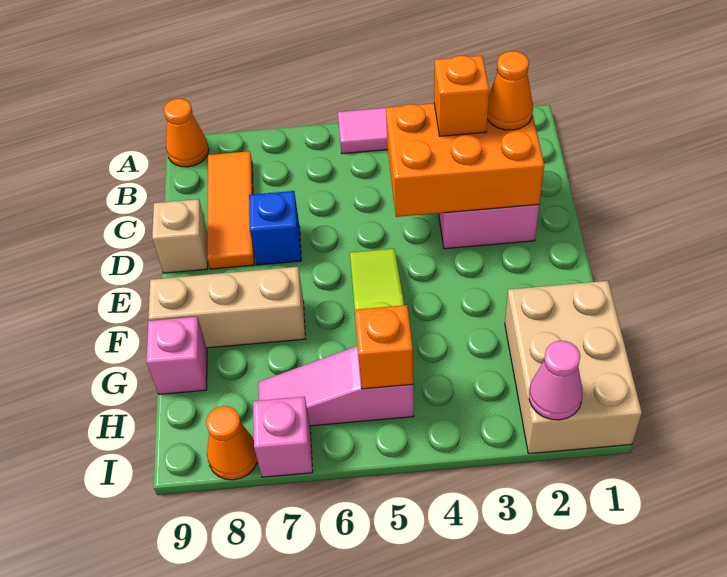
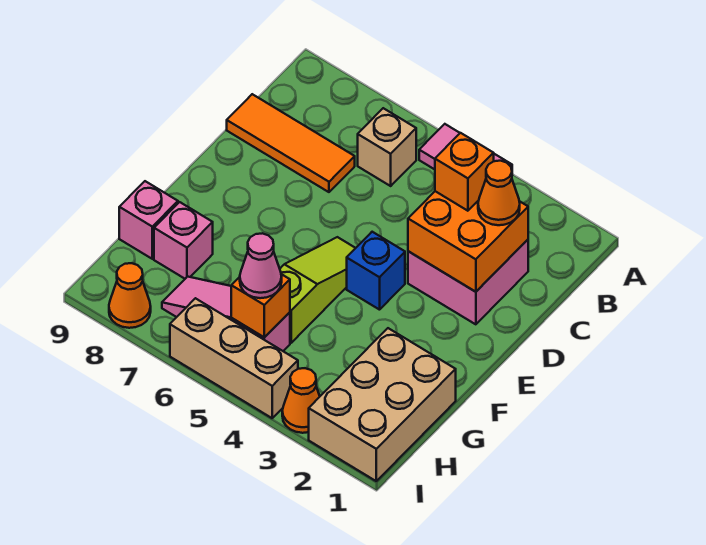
orange cone A9 level 1 -> orange cone I3 level 1
orange tile B8:D8 level 1 -> orange tile C7:C9 level 1
orange brick C2:D4 level 2 -> orange brick C2:D3 level 2
blue brick D7 level 1 -> blue brick E4 level 1
tan brick D9 level 1 -> tan brick B6 level 1
tan brick F7:F9 level 1 -> tan brick I4:I6 level 1
pink cone I2 level 2 -> pink cone H5 level 3
pink brick I7 level 1 -> pink brick G8 level 1

